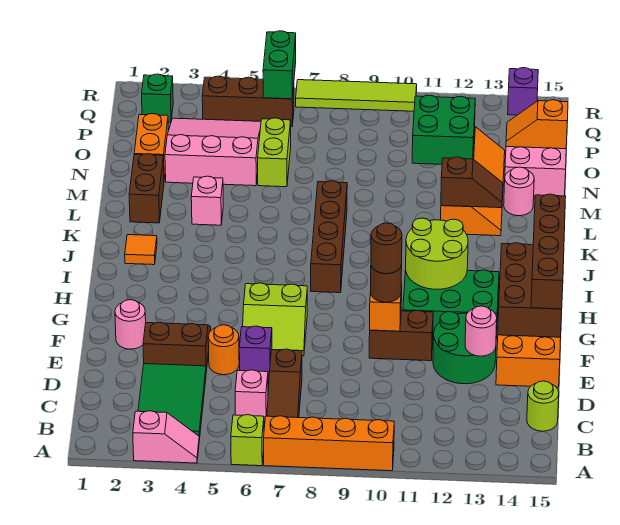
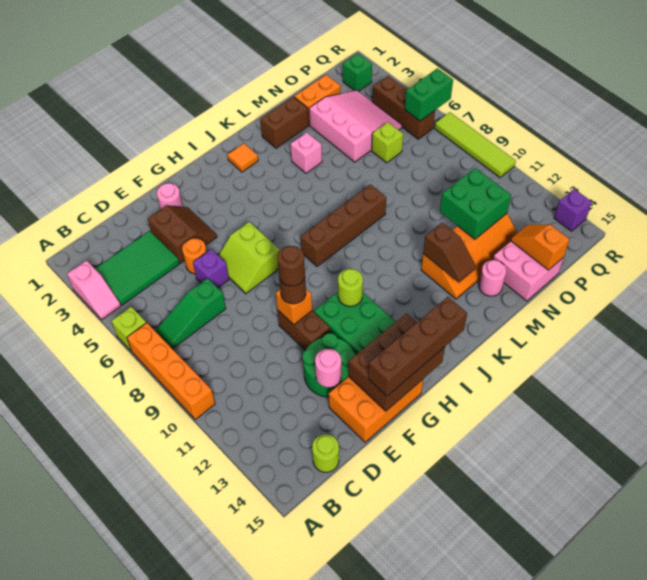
brown slope B7:D7 level 1 top D -> green slope B7:D7 level 1 top D
pink brick C6 level 1 -> none
lime round brick H11:I12 level 2 -> lime round brick H11 level 2
lime brick N6:O6 level 1 -> lime brick O6 level 1

